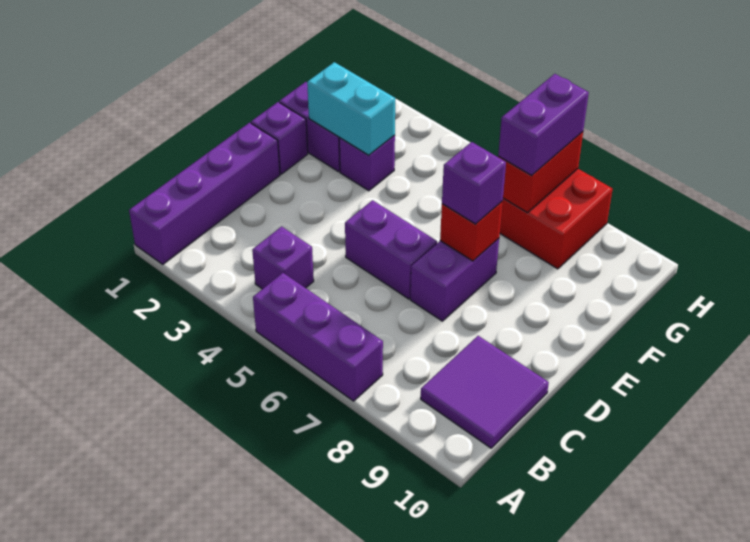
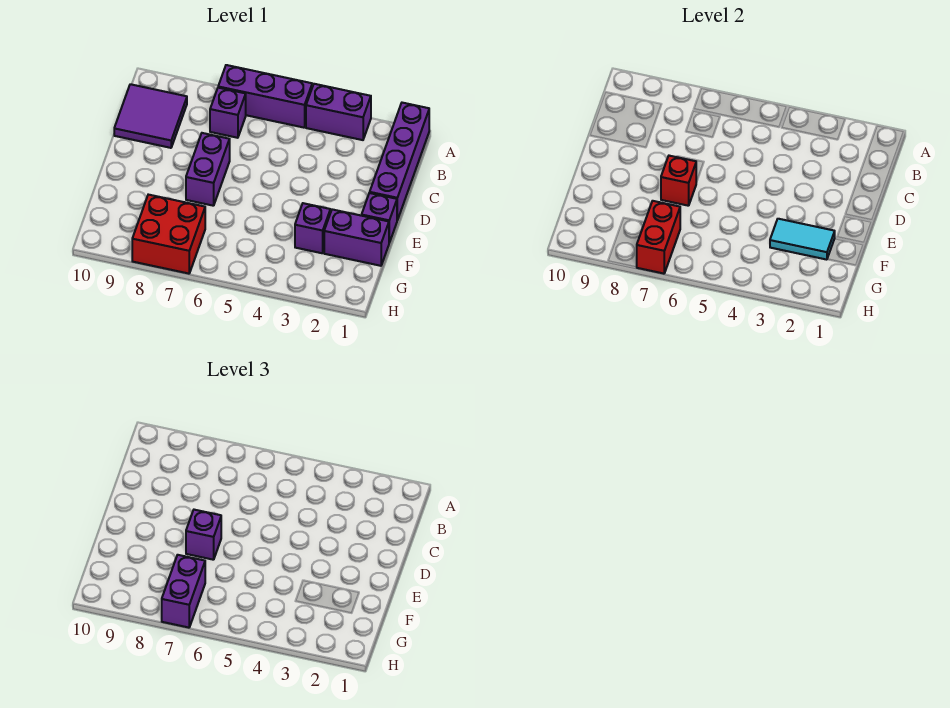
purple brick B4 level 1 -> purple brick B7 level 1
purple brick D5:D6 level 1 -> purple brick A3:A4 level 1
cyan brick F2:F3 level 2 -> cyan tile F2:F3 level 2

